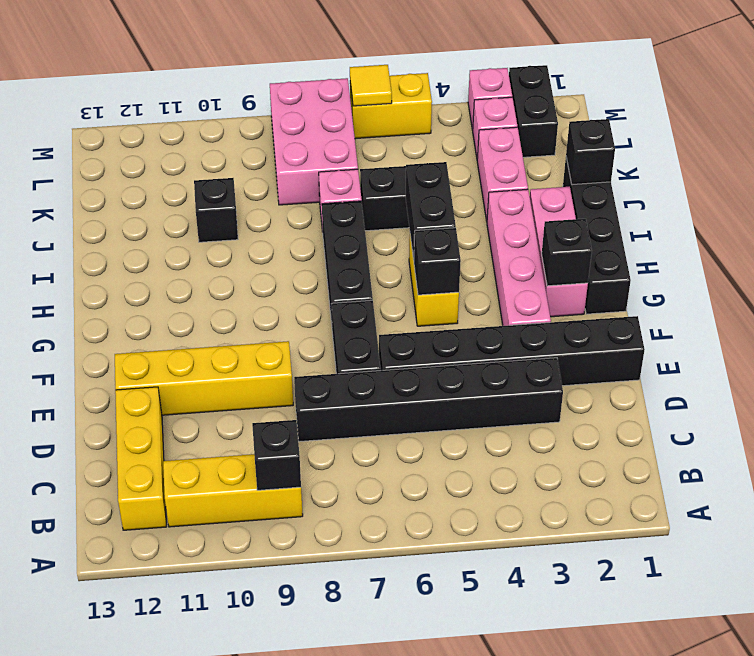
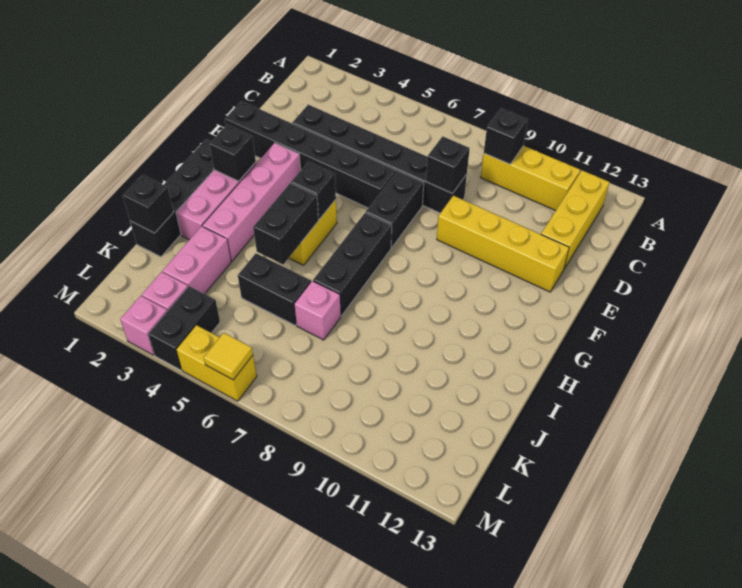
black brick J10 level 1 -> black brick D8 level 2
pink brick K7:M8 level 1 -> none
black brick L2:M2 level 1 -> black brick L4:M4 level 1

